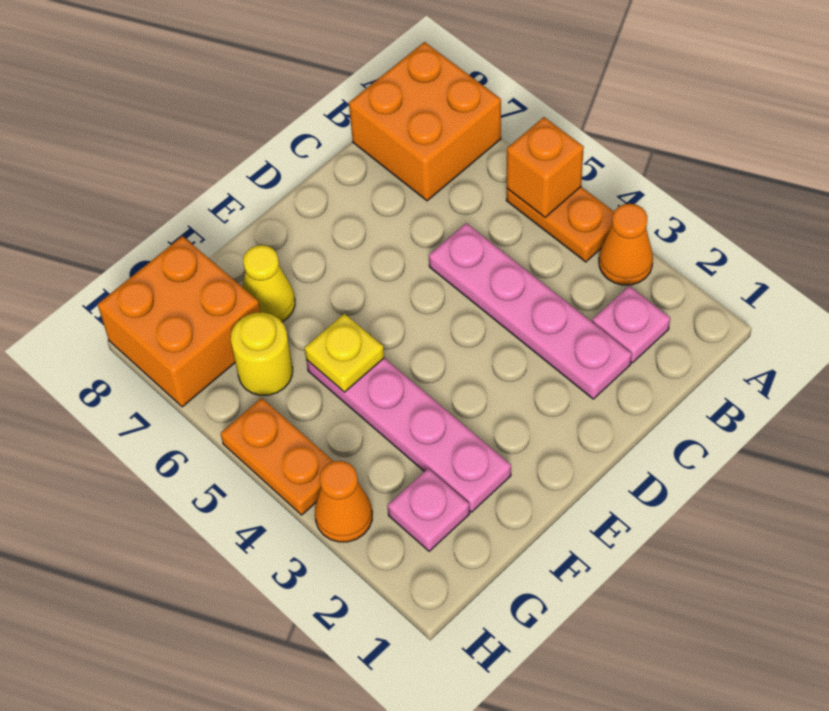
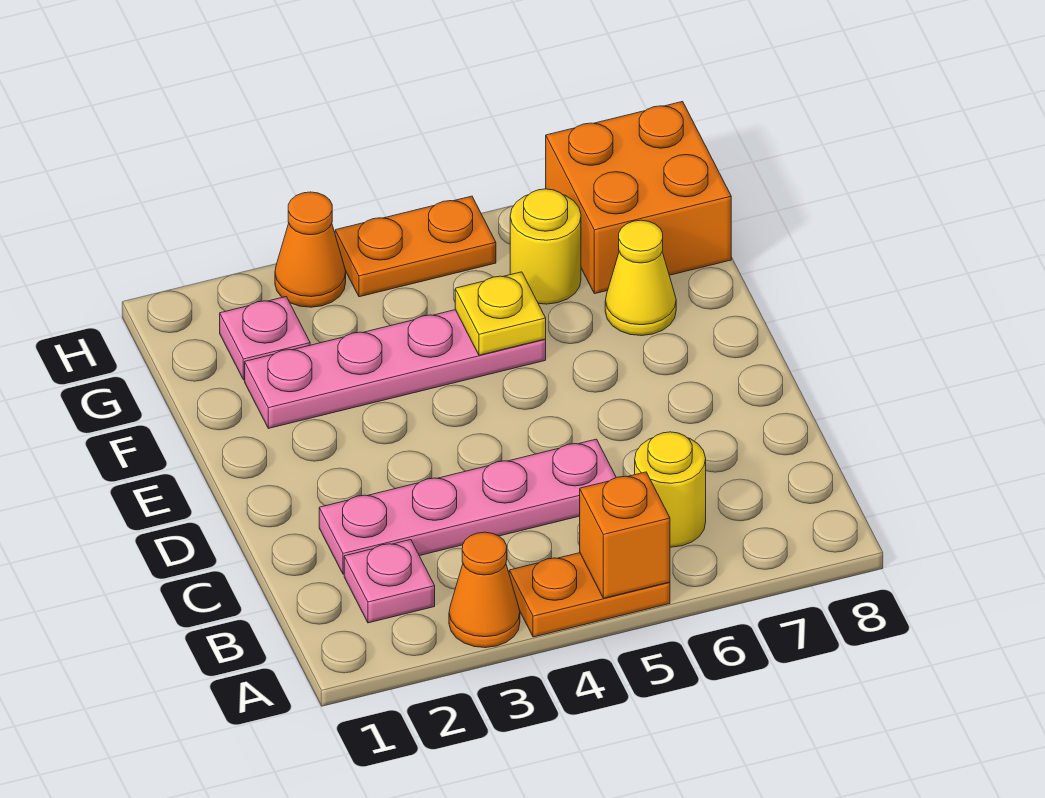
orange brick A7:B8 level 1 -> none
none -> yellow round brick B6 level 1

